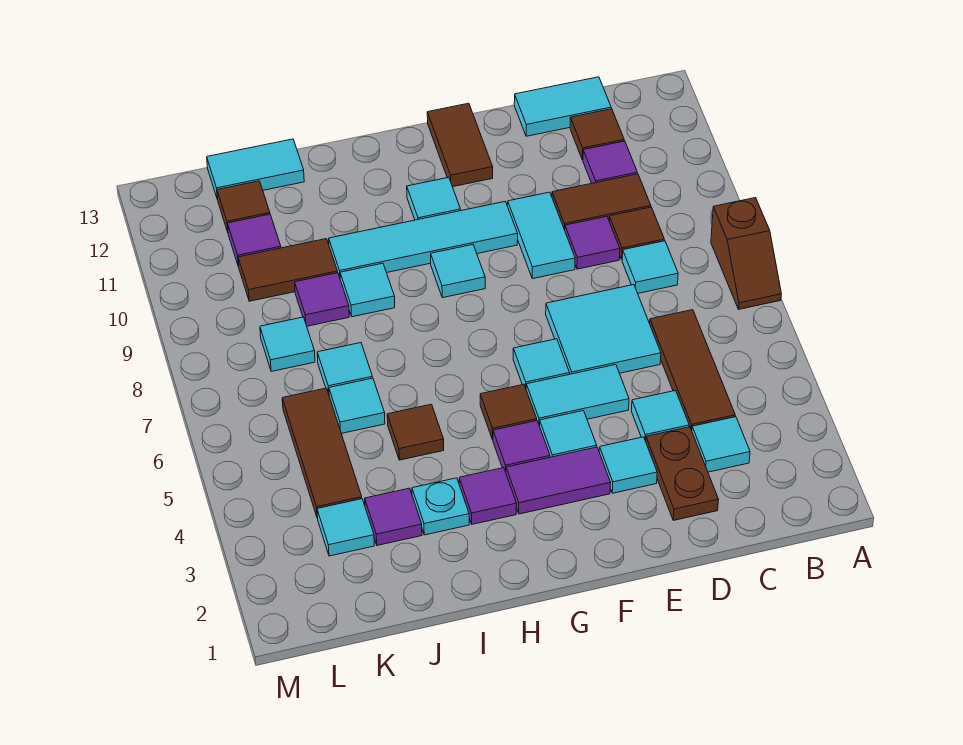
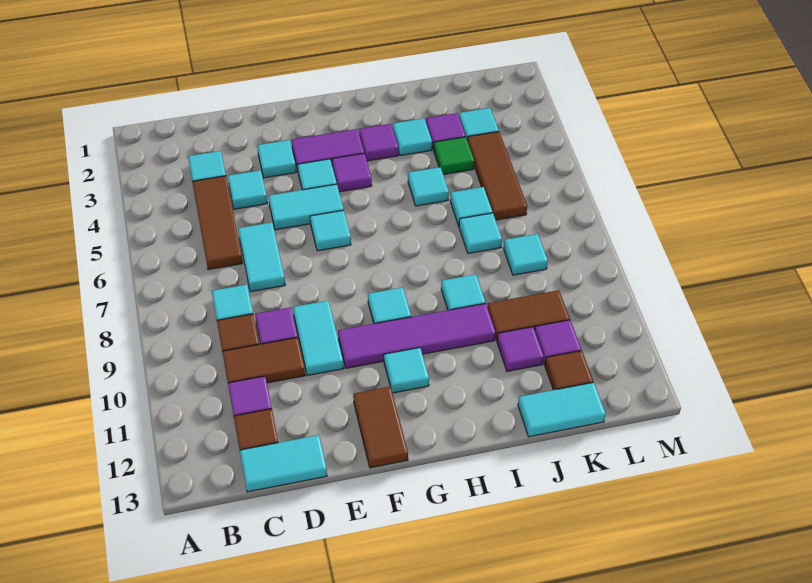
brown slope A7:A8 level 1 top 8 -> none
brown plate D2:D3 level 1 -> none
cyan tile D6:E7 level 1 -> cyan tile D6:D7 level 1
cyan tile F10:I10 level 1 -> purple tile F10:I10 level 1
brown tile G5 level 1 -> none
cyan plate I3 level 1 -> cyan tile I3 level 1
brown tile I5 level 1 -> cyan tile I5 level 1
none -> green tile J4 level 1
purple tile J9 level 1 -> purple tile J11 level 1

